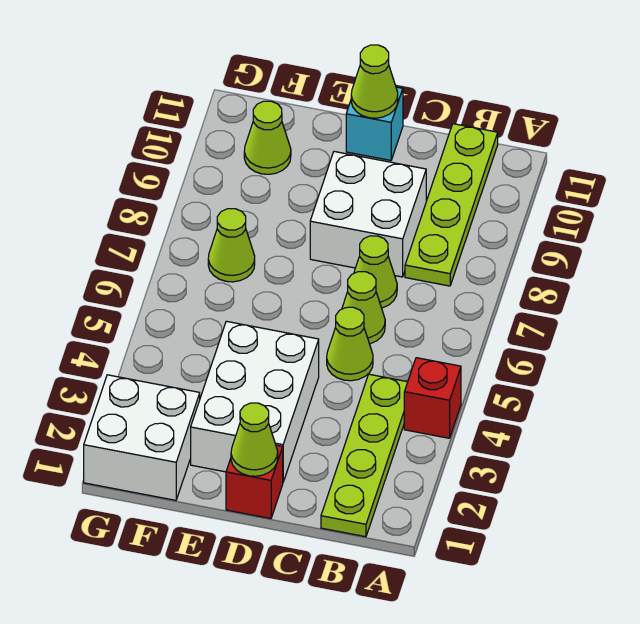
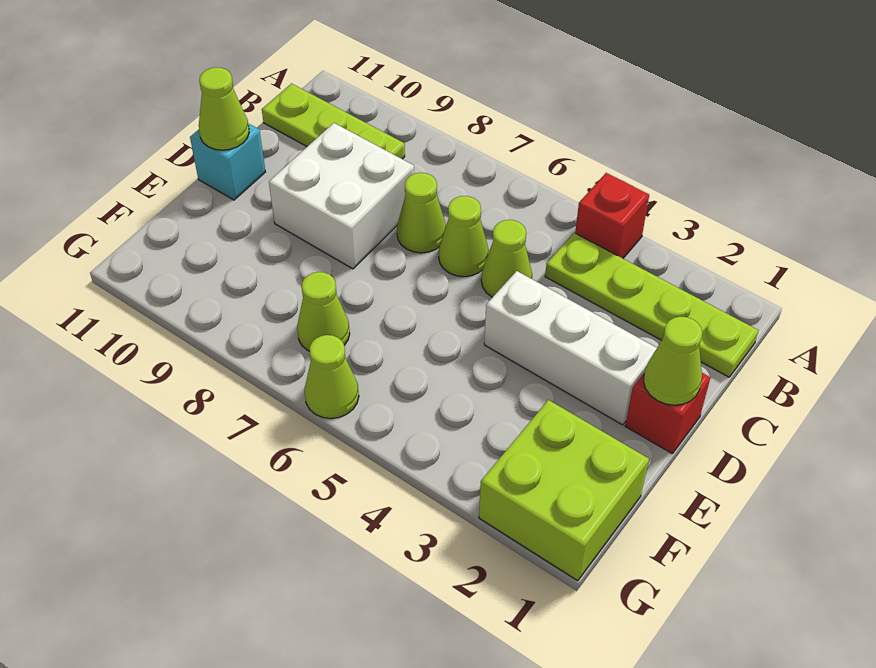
lime plate B8:B11 level 1 -> lime plate B9:B11 level 1
white brick D2:E4 level 1 -> white brick D2:D4 level 1
white brick F1:G2 level 1 -> lime brick F1:G2 level 1
lime cone F10 level 1 -> lime cone G6 level 1

